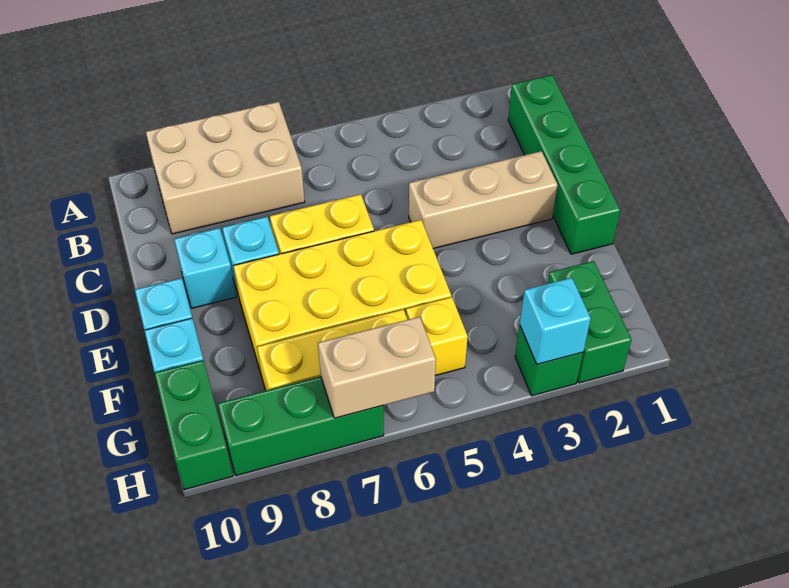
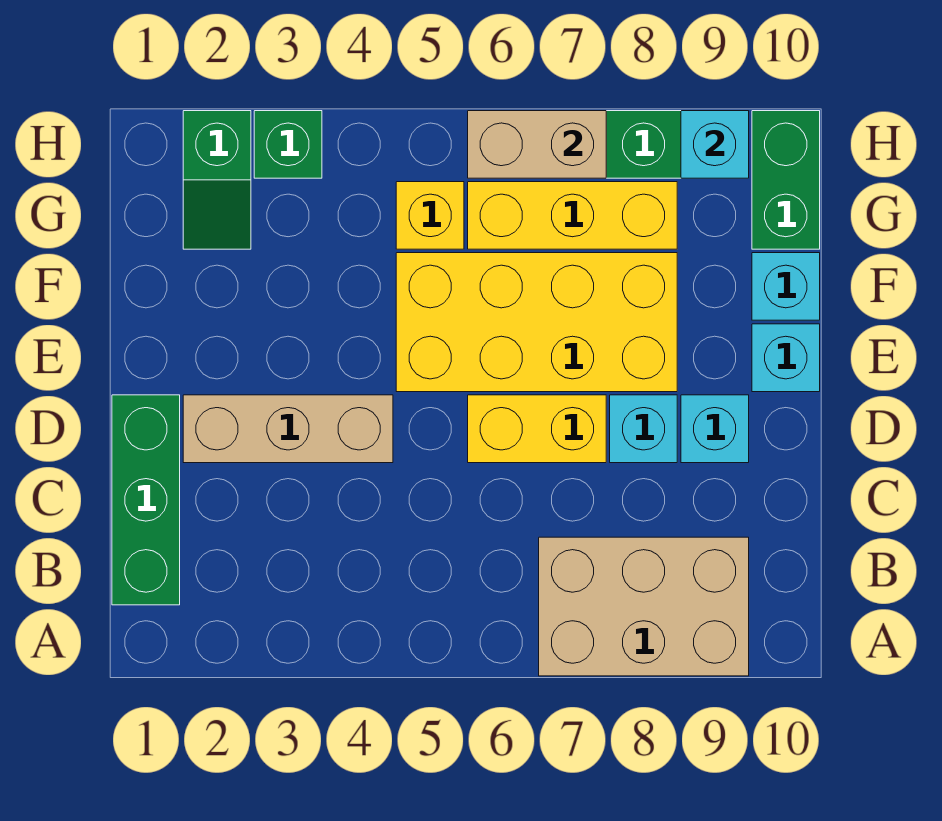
green brick B1:E1 level 1 -> green brick B1:D1 level 1
green brick G2:H2 level 1 -> green slope G2:H2 level 1 top H
cyan brick H3 level 2 -> cyan brick H9 level 2

